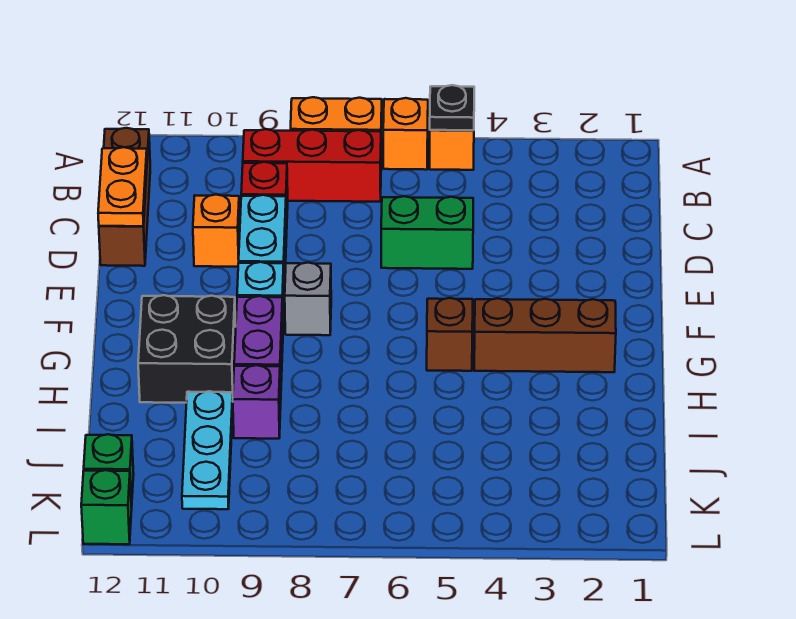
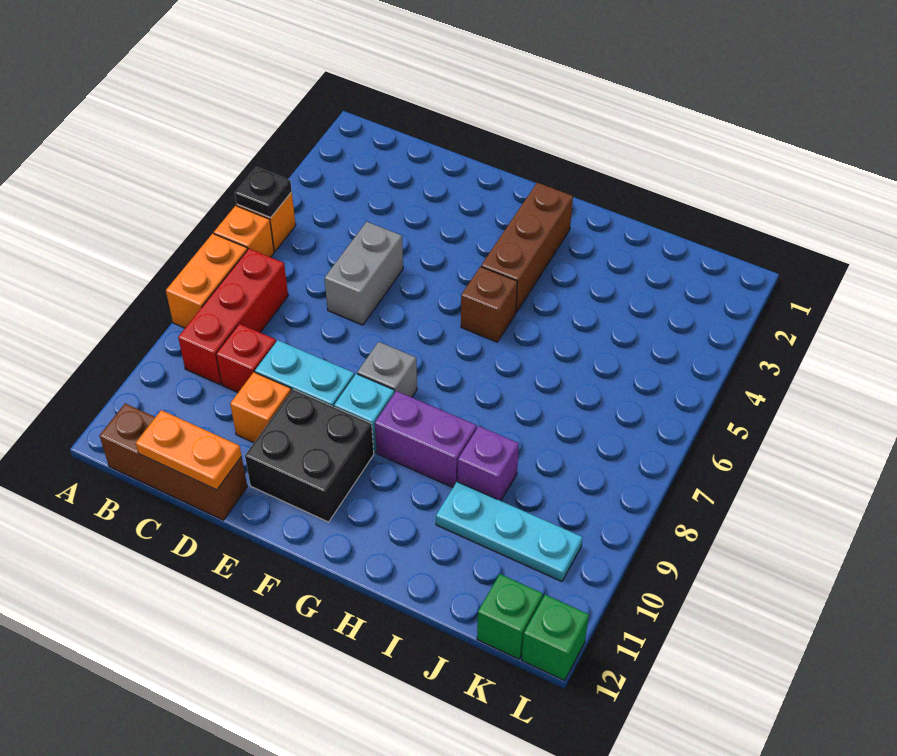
green brick D5:D6 level 1 -> grey brick D5:D6 level 1
black brick G10:H11 level 1 -> black brick E10:F11 level 1

